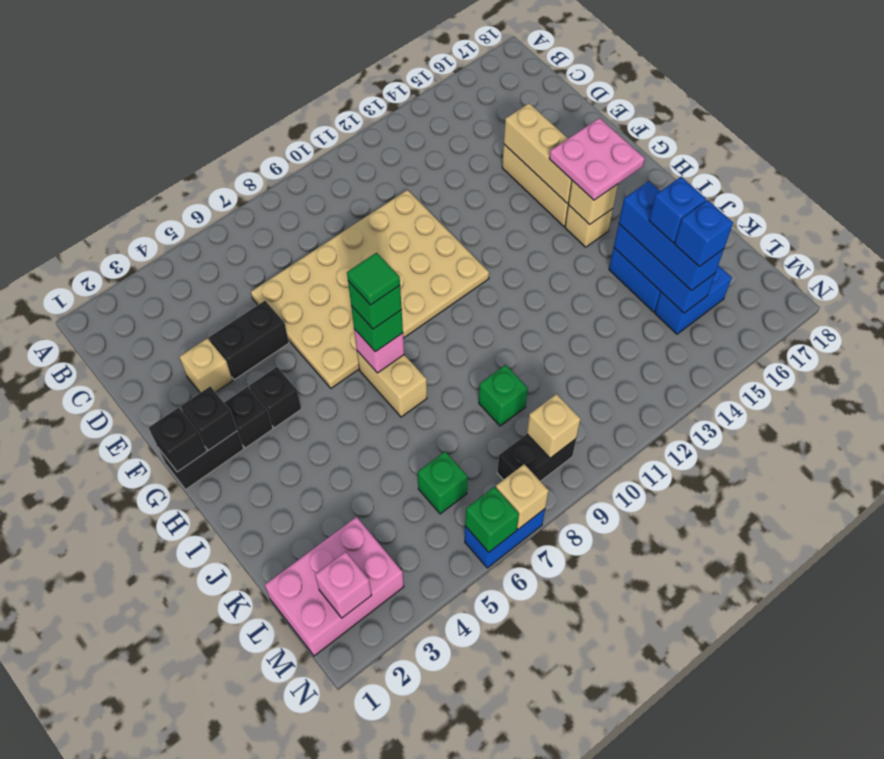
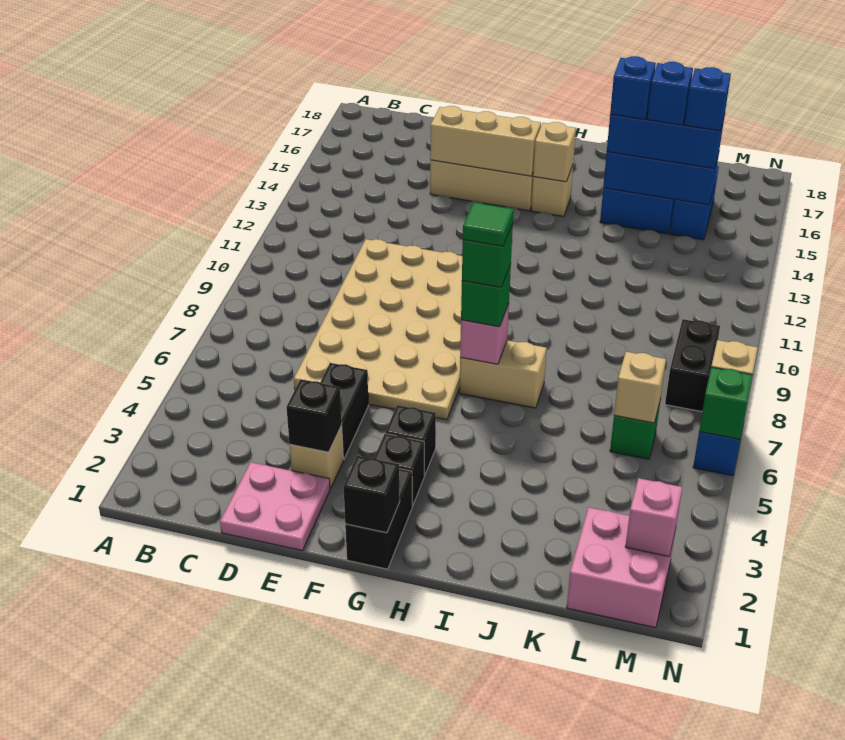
black brick G2 level 2 -> black brick E3 level 2
pink plate G15:H16 level 3 -> pink plate D1:E2 level 1
none -> blue brick J15 level 4
green brick K9 level 1 -> none
pink brick L1:M3 level 1 -> pink brick L1:M2 level 1
tan brick M9 level 2 -> tan brick L6 level 2

